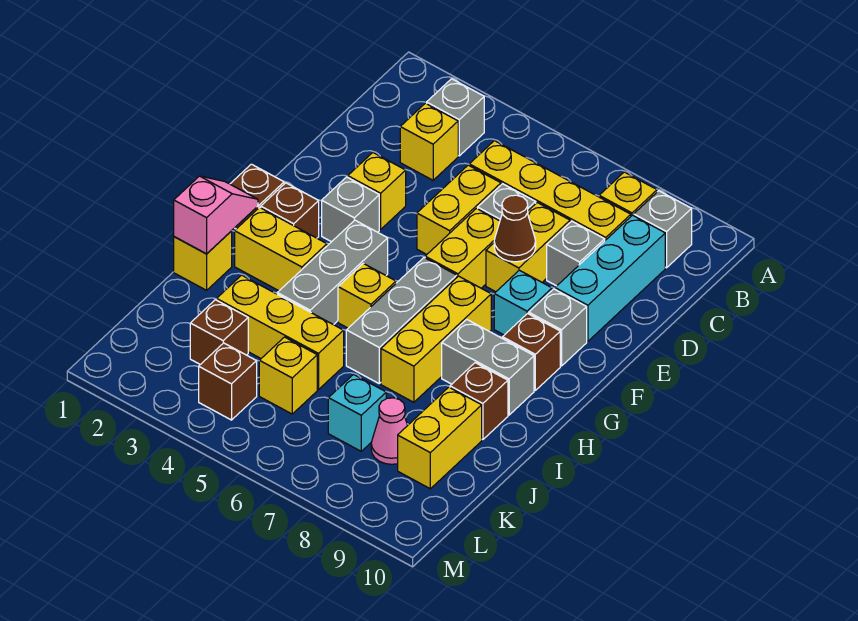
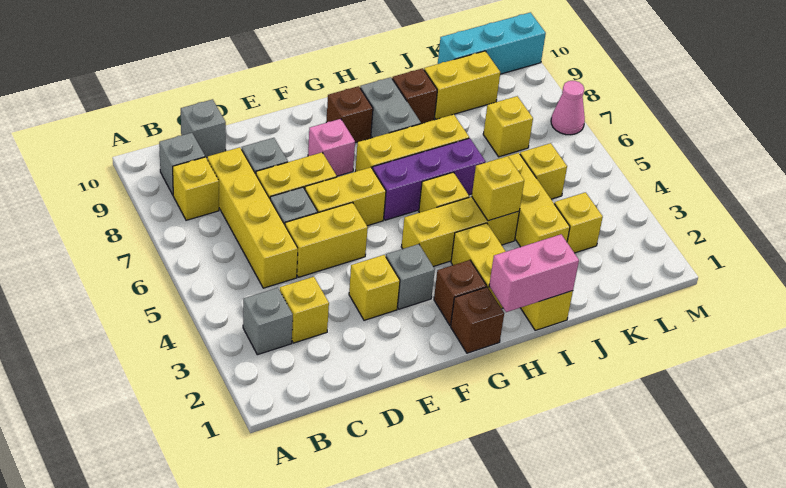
cyan brick C9:E9 level 1 -> cyan brick K10:M10 level 1
brown cone E7 level 2 -> none
cyan brick F8 level 1 -> pink brick F8 level 1
grey brick F9 level 1 -> grey brick C10 level 1
grey brick G4:I4 level 1 -> yellow brick G4:I4 level 1
grey brick G6:I6 level 1 -> purple brick G6:I6 level 1
pink slope H1:I1 level 2 top I -> pink brick H1:I1 level 2
none -> yellow brick I4 level 2
brown brick K3 level 1 -> yellow brick K3 level 1
cyan brick K7 level 1 -> yellow brick K7 level 1
pink cone K8 level 1 -> pink cone M7 level 1
brown brick L4 level 1 -> none

